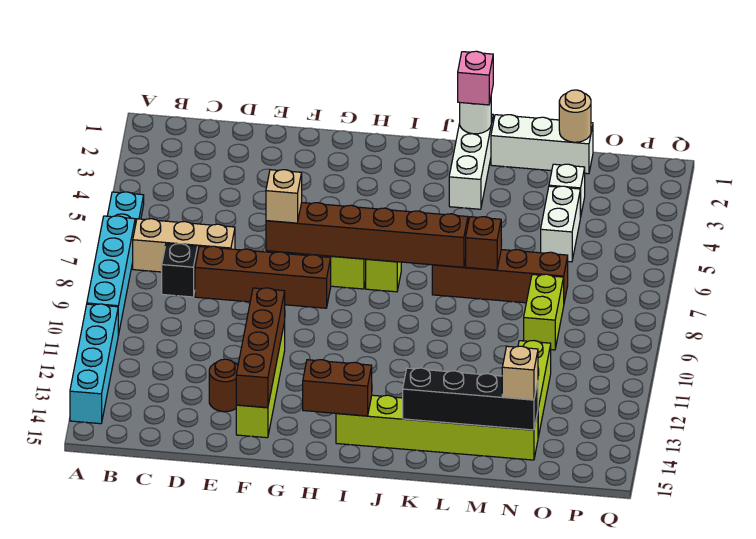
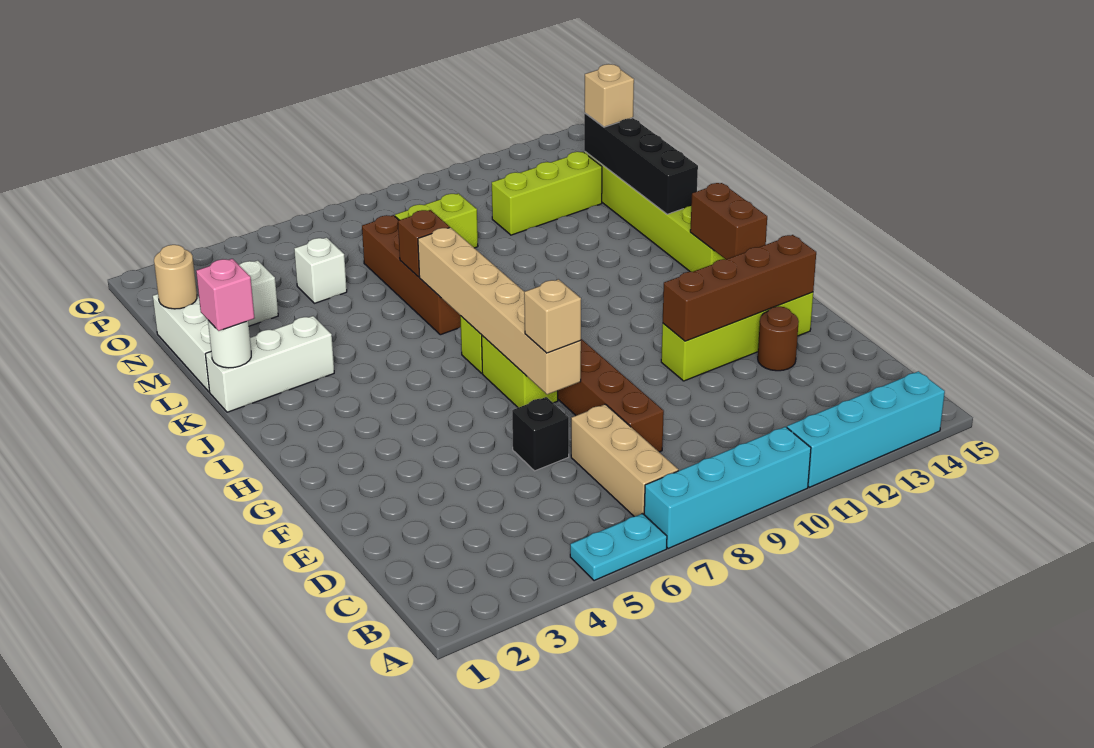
black brick C8 level 1 -> black brick E6 level 1
brown brick F7:K7 level 2 -> tan brick F7:K7 level 2
white brick N4:N5 level 1 -> white brick N5 level 1

